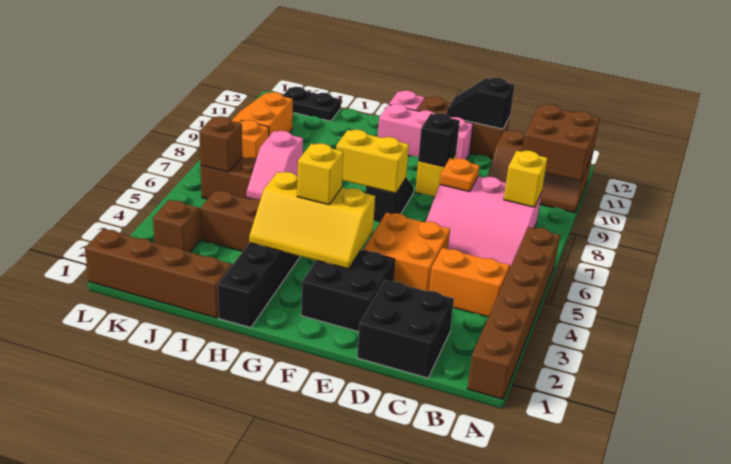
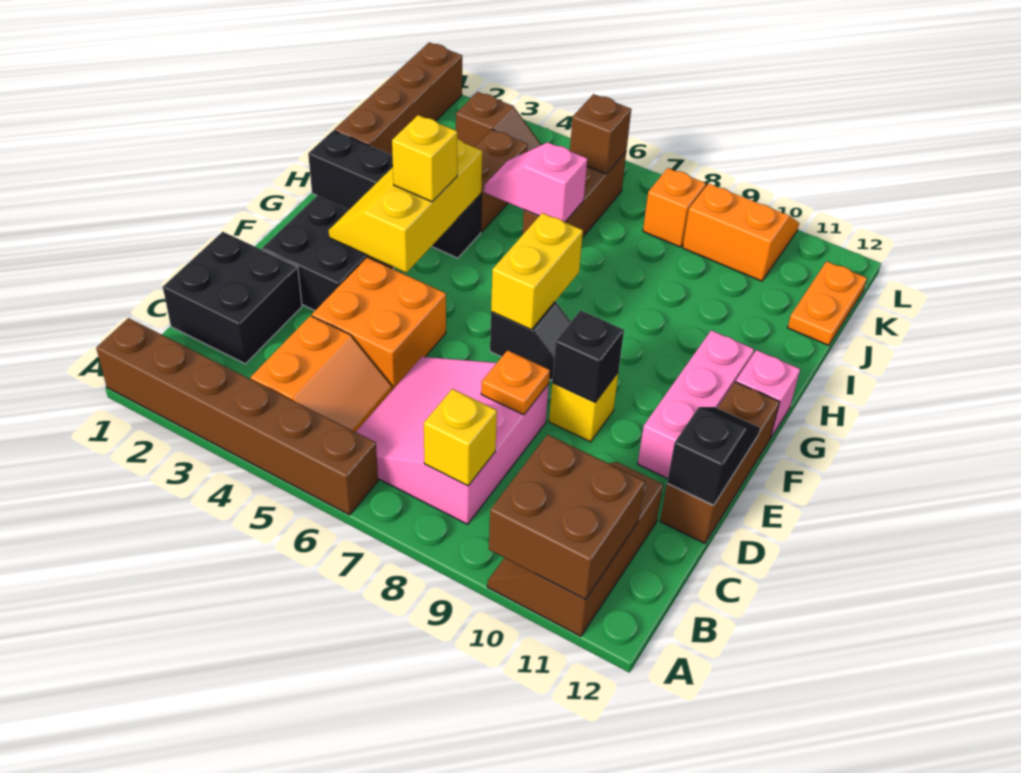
black plate J12:K12 level 1 -> orange plate J12:K12 level 1

